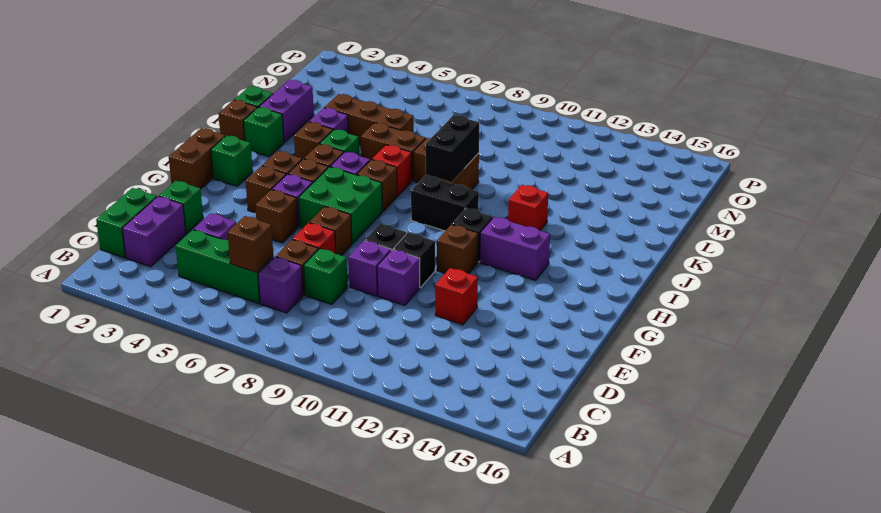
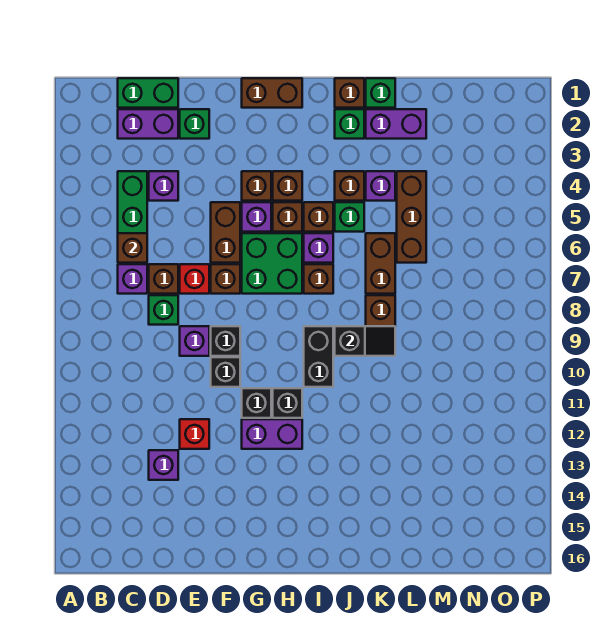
purple brick E10 level 1 -> purple brick D13 level 1
brown brick F5 level 1 -> brown brick F5:F6 level 1
brown brick G11 level 1 -> black brick G11 level 1
green brick H2 level 1 -> none
purple brick H12:H13 level 1 -> purple brick G12:H12 level 1
red brick J7 level 1 -> none
black brick J9:K9 level 2 -> black slope J9:K9 level 2 top J
red brick J12 level 1 -> none

